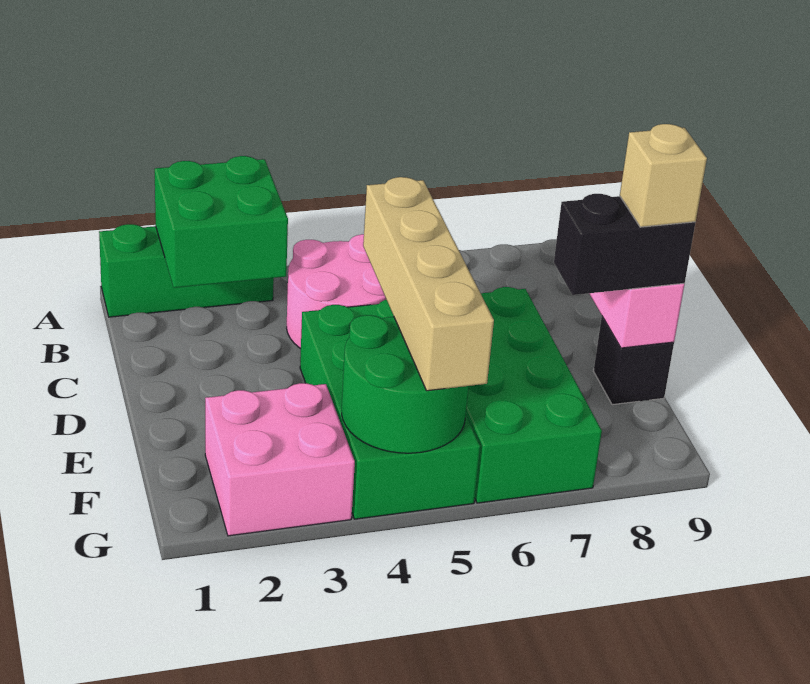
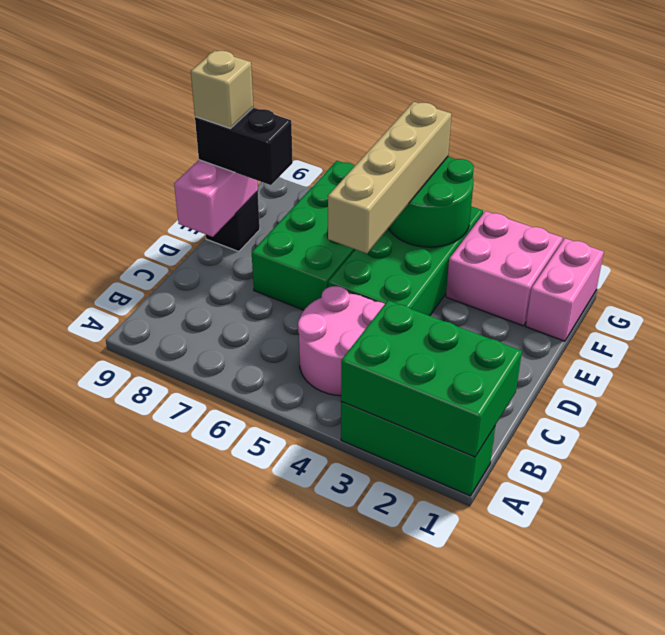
green brick A2:B3 level 2 -> green brick A1:B3 level 2
none -> pink brick F1:G1 level 1

